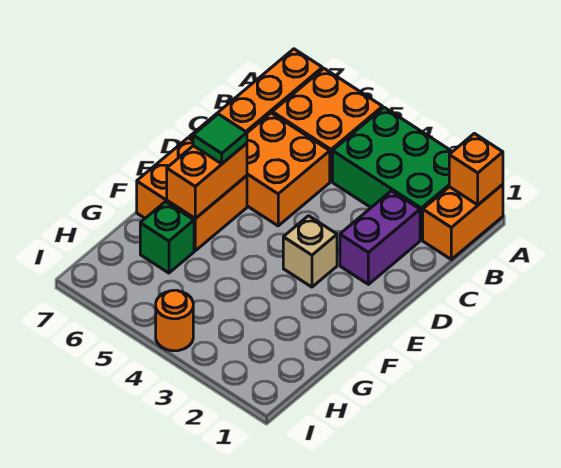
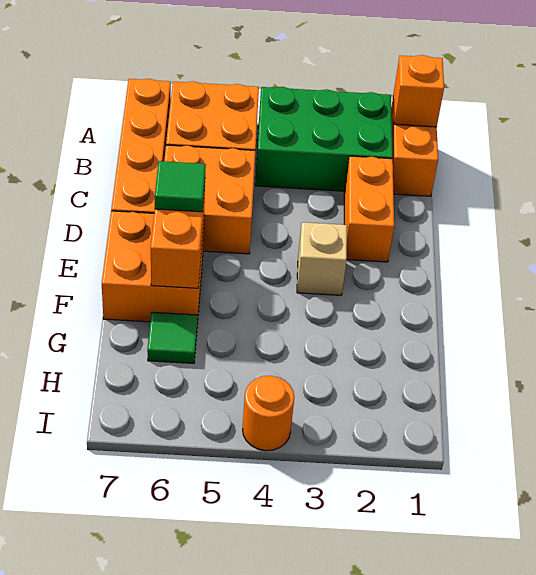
purple brick C2:D2 level 1 -> orange brick C2:D2 level 1
green brick G6 level 1 -> green tile G6 level 1

